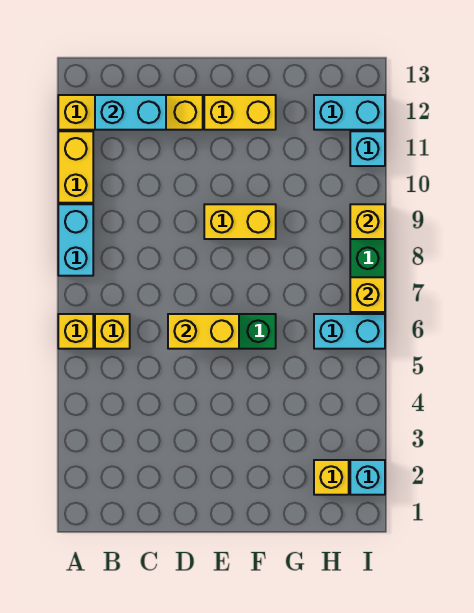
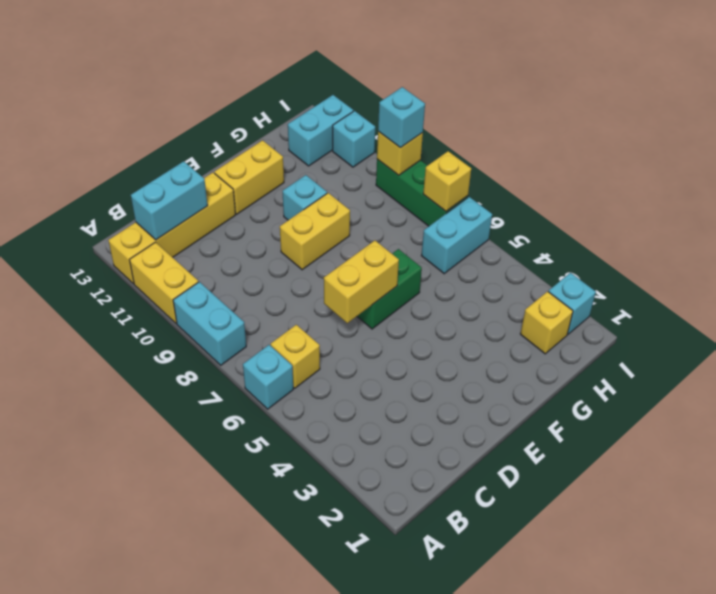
yellow brick A6 level 1 -> cyan brick A6 level 1
none -> cyan brick F10 level 1
none -> cyan brick I9 level 3

